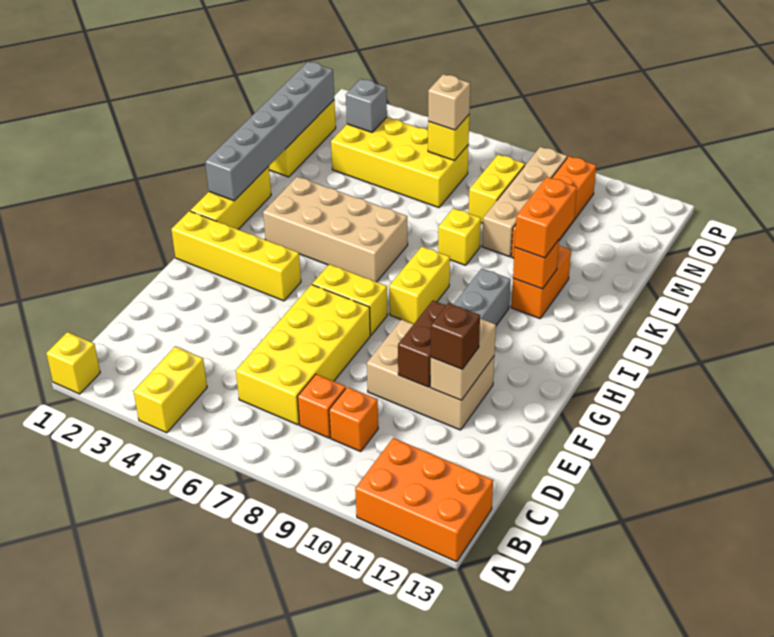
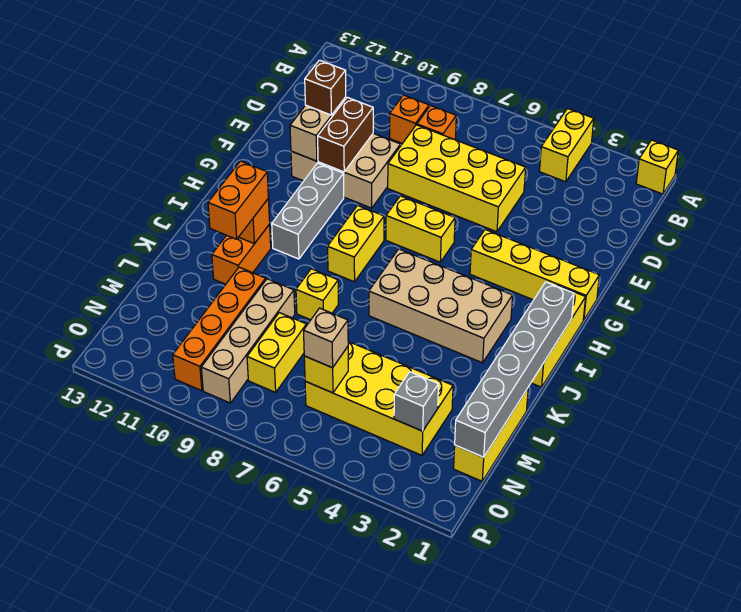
orange brick A11:B13 level 1 -> none
yellow brick C6:F7 level 1 -> yellow brick D5:E8 level 1

